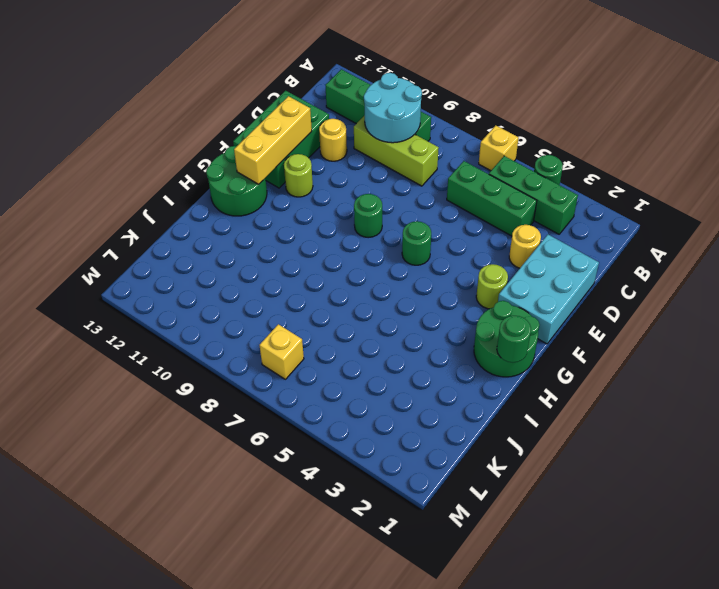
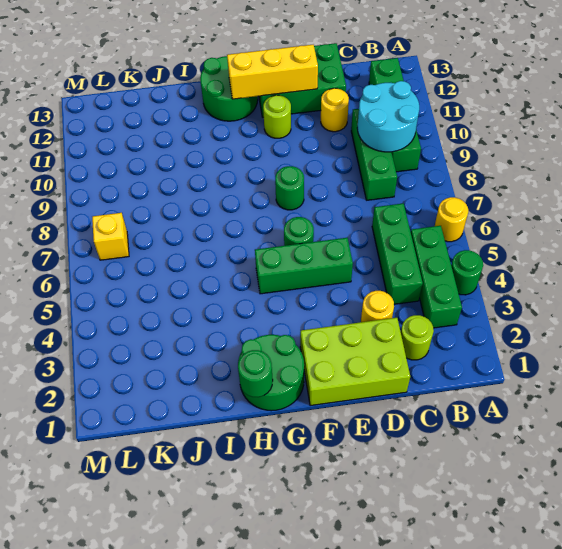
yellow brick A6 level 1 -> yellow round brick A6 level 1
lime brick C8:C10 level 1 -> green brick C8:C10 level 1
cyan brick D1:F2 level 1 -> lime brick D1:F2 level 1
none -> green brick E5:G5 level 1
lime round brick F3 level 1 -> lime round brick C2 level 1

